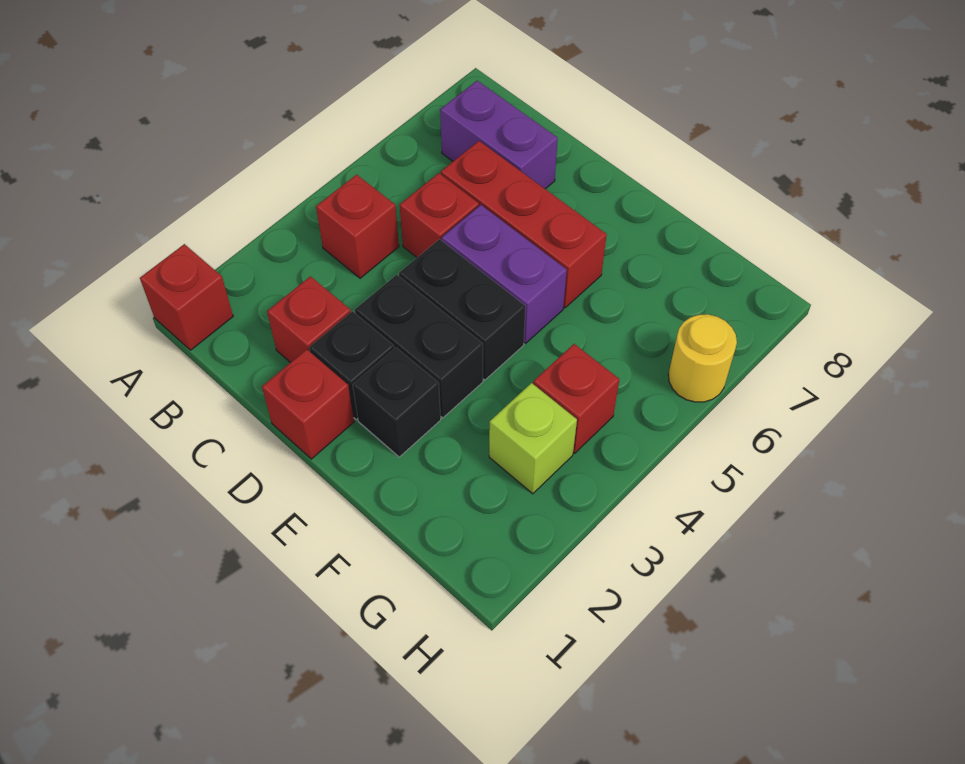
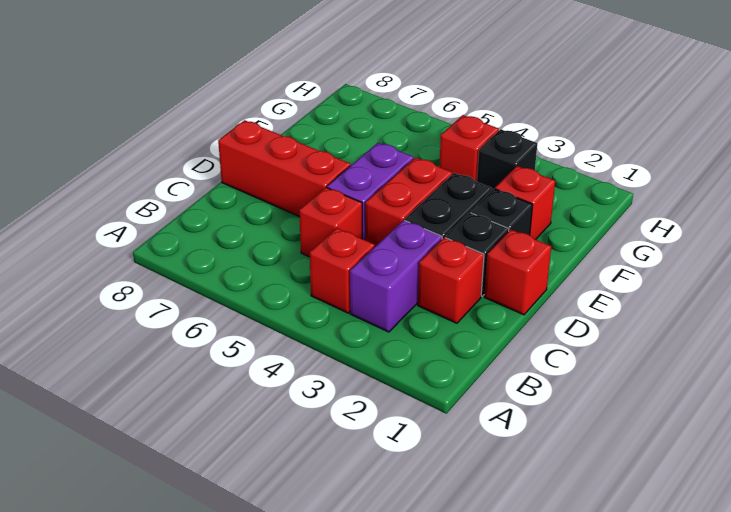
red brick A1 level 1 -> red brick F2 level 1
purple brick B7:C7 level 1 -> purple brick B3:C3 level 1
red brick C6:E6 level 1 -> red brick D6:D8 level 1
black brick D4:E4 level 1 -> red brick D4:E4 level 1
lime brick G3 level 1 -> black brick G3 level 1
yellow round brick H6 level 1 -> none

